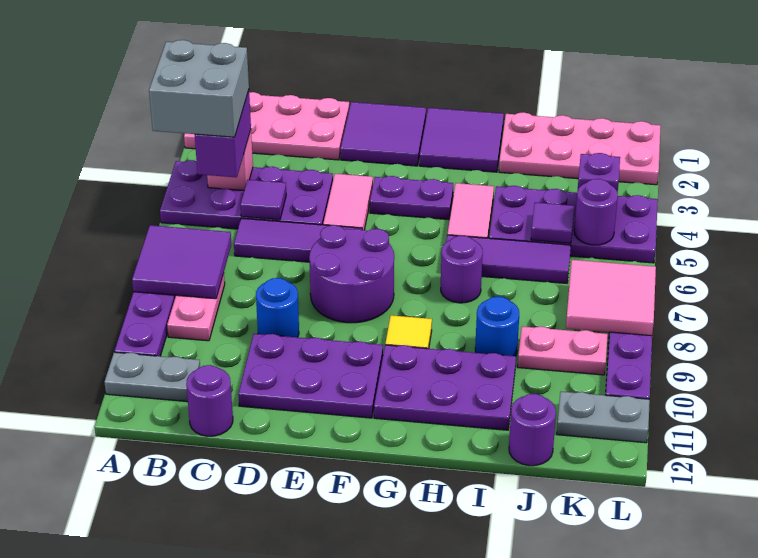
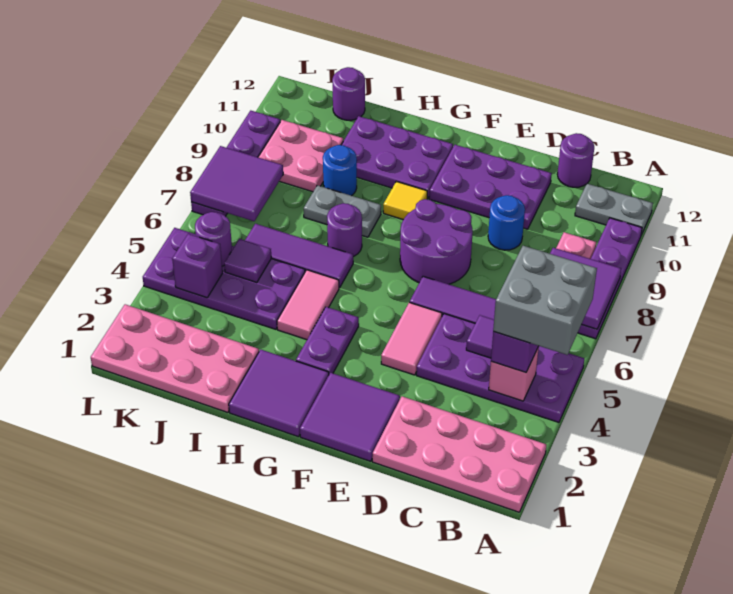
purple plate F4:G4 level 1 -> purple plate G3:G4 level 1
pink plate J9:K9 level 1 -> pink plate J9:K10 level 1
pink tile K7:L8 level 2 -> purple tile K7:L8 level 2
grey plate K11:L11 level 1 -> grey plate H8:I8 level 1

